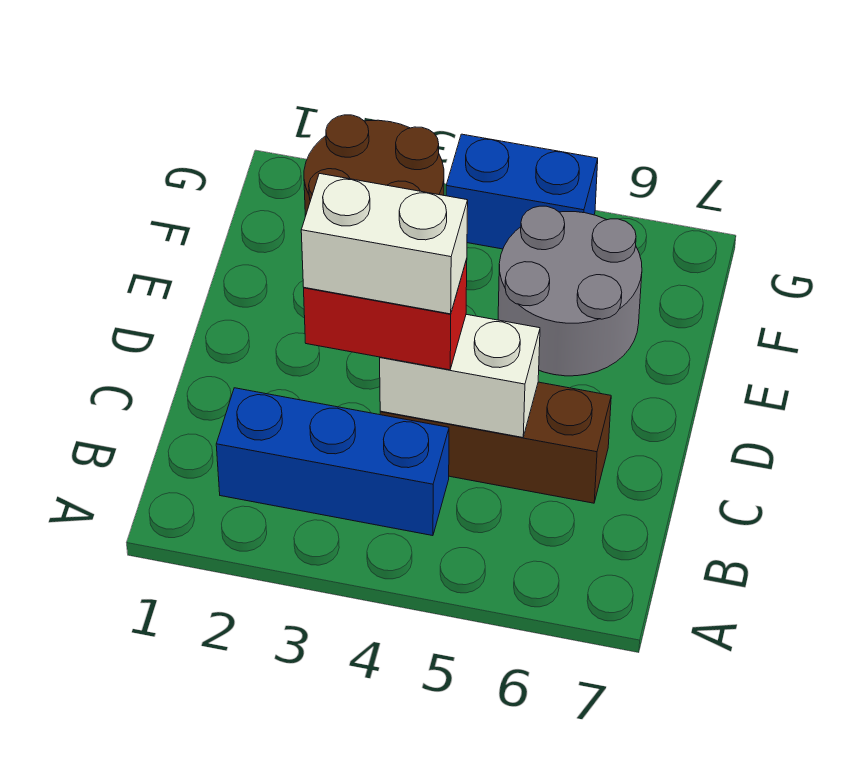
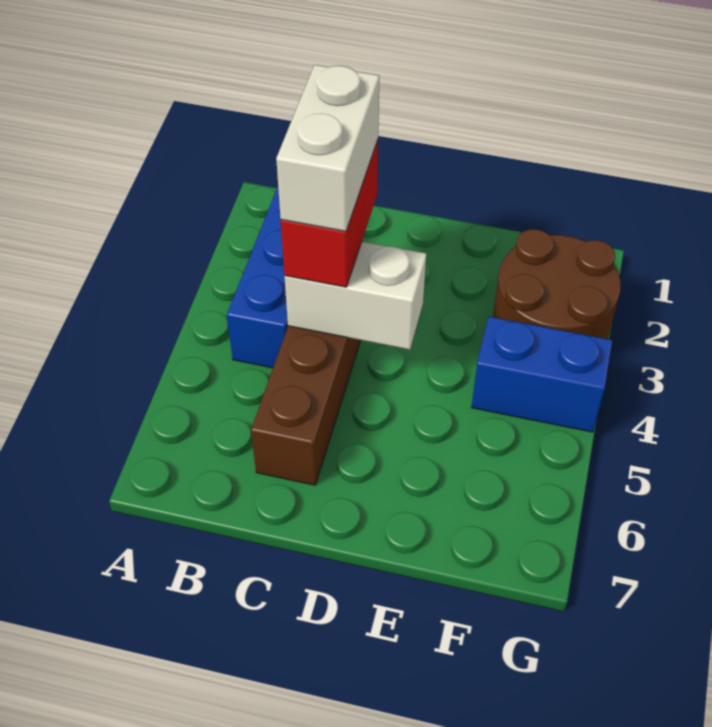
white brick C4:C5 level 2 -> white brick C4:D4 level 2
grey round brick E5:F6 level 1 -> none
blue brick G4:G5 level 1 -> blue brick F4:G4 level 1

